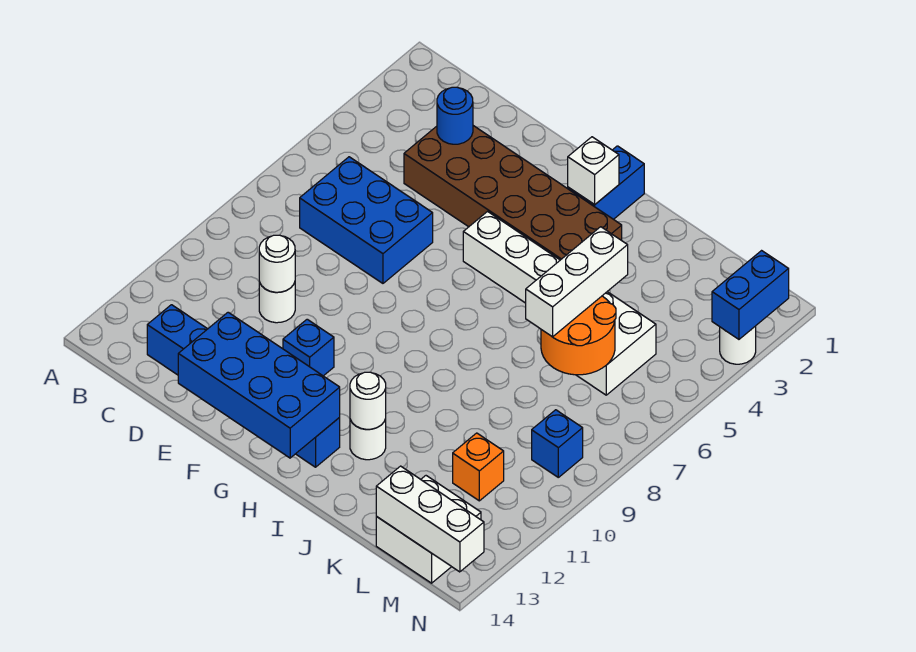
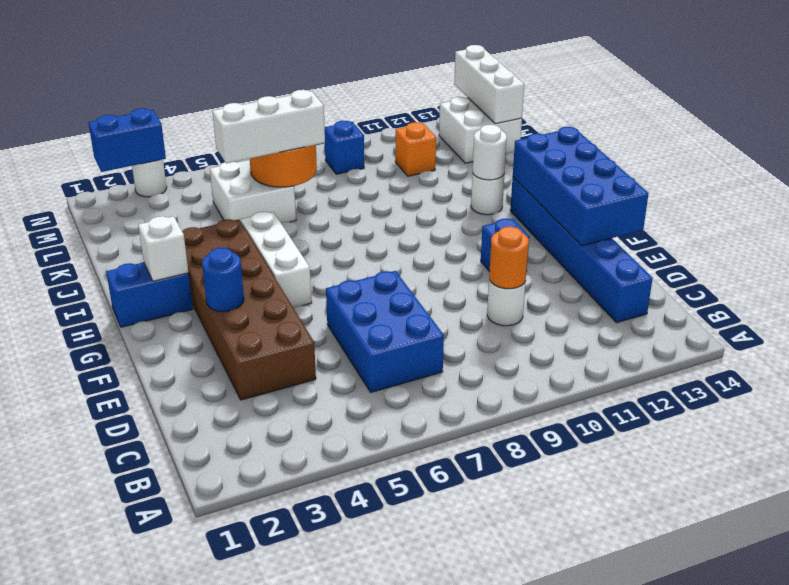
blue round brick D3 level 2 -> blue round brick F3 level 2
white round brick D10 level 2 -> orange round brick D10 level 2

